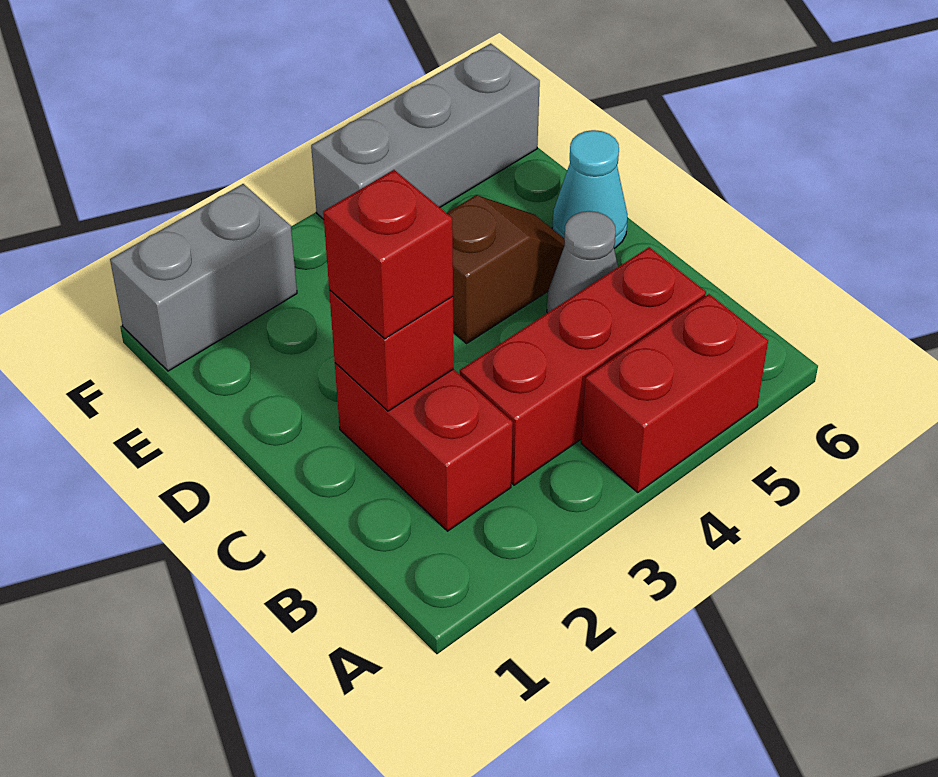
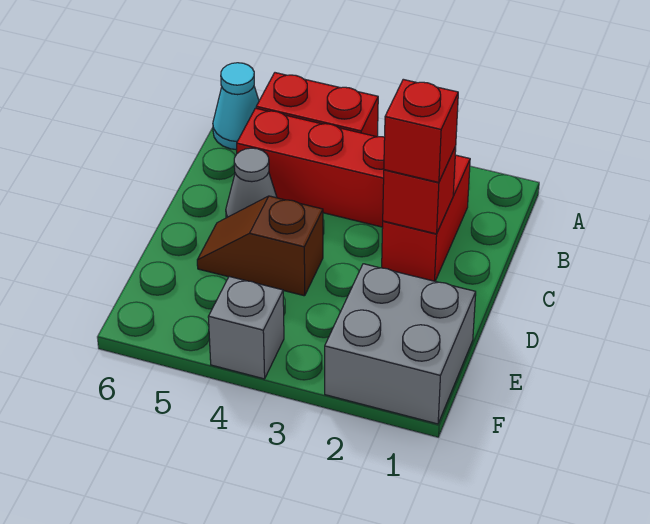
cyan cone D6 level 1 -> cyan cone A6 level 1
grey brick F1:F2 level 1 -> grey brick E1:F2 level 1
grey brick F4:F6 level 1 -> grey brick F4 level 1

